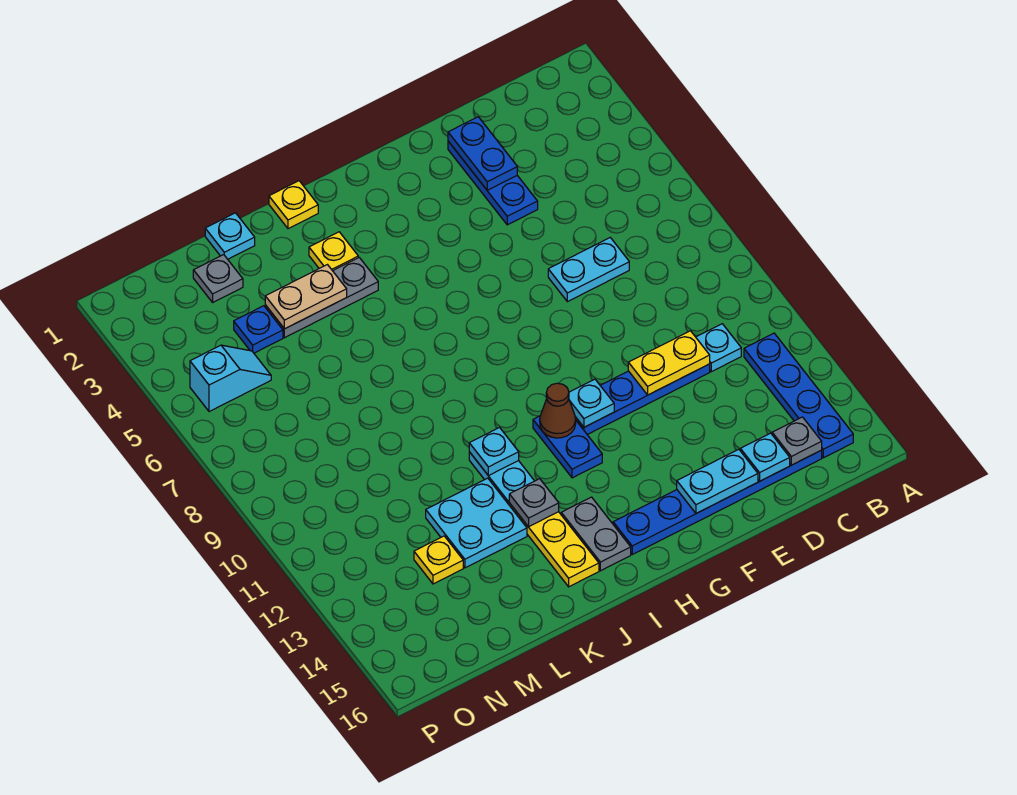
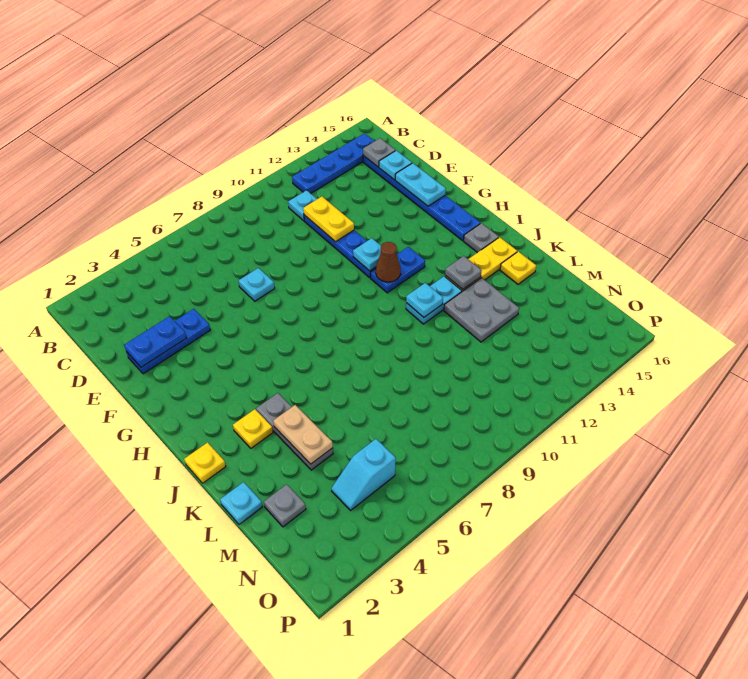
cyan plate D7:E7 level 1 -> cyan plate E7 level 1
grey plate I14:I15 level 1 -> grey plate I15 level 1
cyan plate K12:L13 level 1 -> grey plate K12:L13 level 1
blue plate M4 level 1 -> none
yellow plate M13 level 1 -> yellow plate K15 level 1
cyan slope N5:O5 level 1 top O -> cyan slope N4:N5 level 1 top 5

